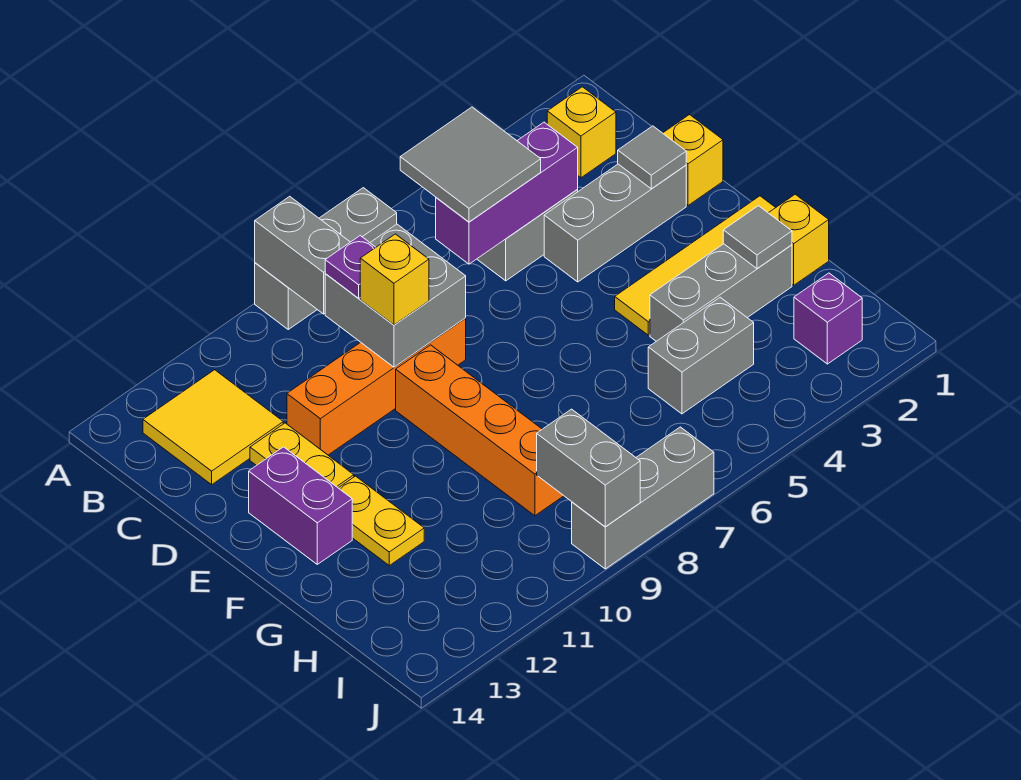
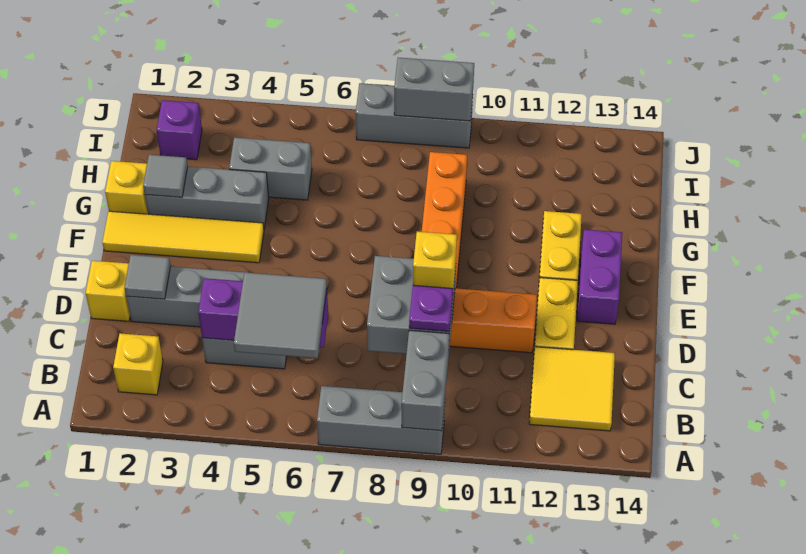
grey brick I9:J9 level 2 -> grey brick J8:J9 level 2

